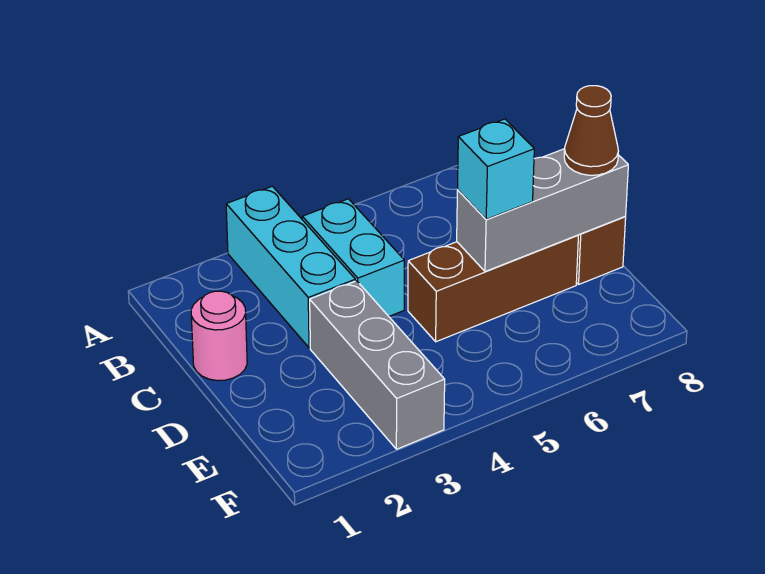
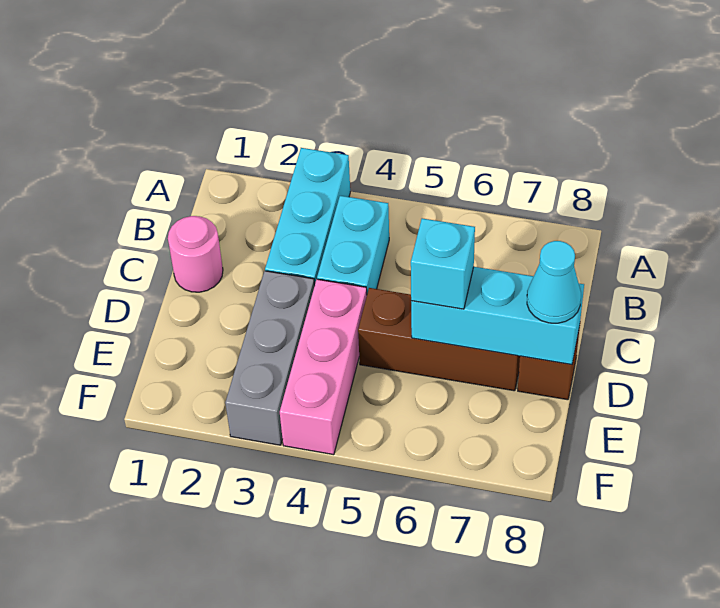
none -> pink brick D4:F4 level 1
grey brick D6:D8 level 2 -> cyan brick D6:D8 level 2
brown cone D8 level 3 -> cyan cone D8 level 3

